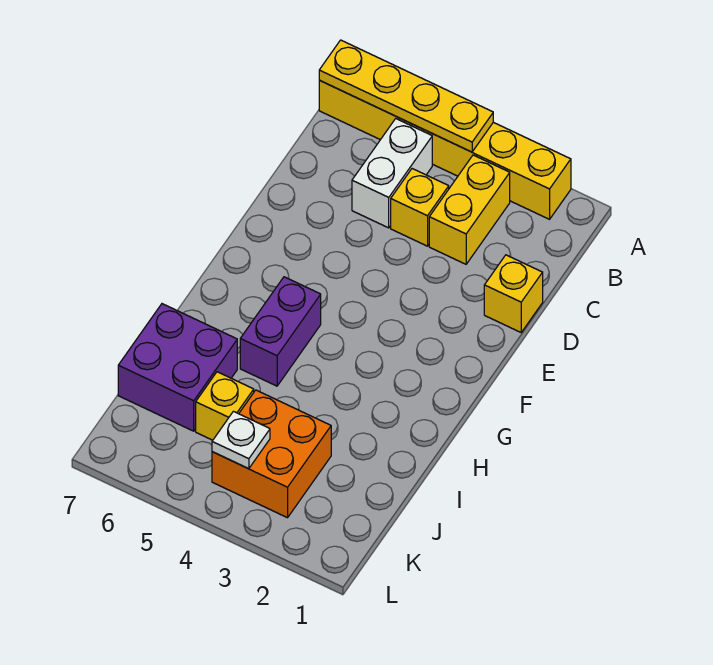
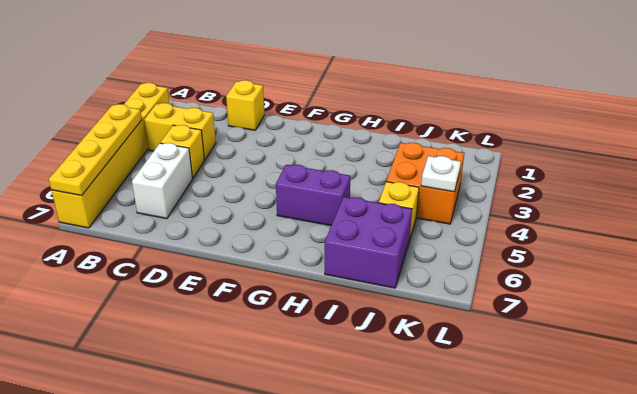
white brick B5:C5 level 1 -> white brick C5:C6 level 1

